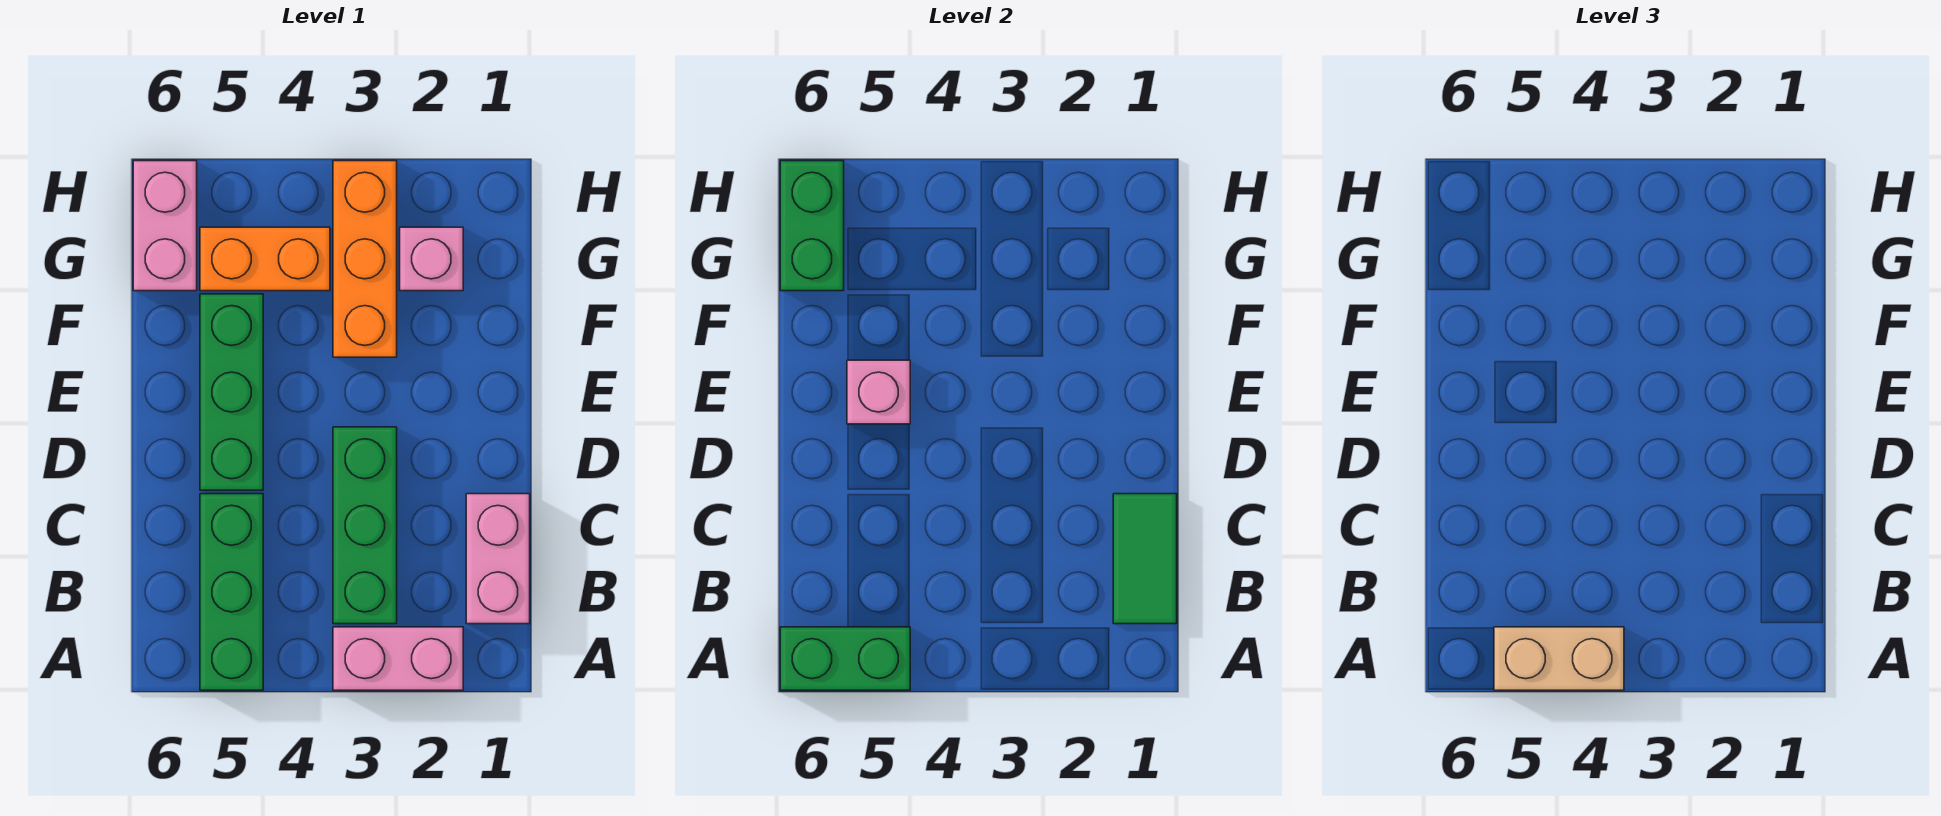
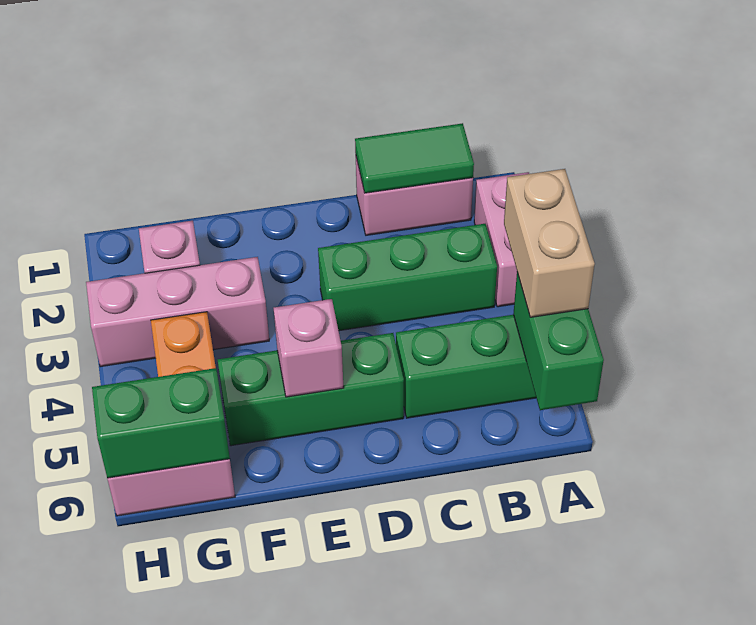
orange brick F3:H3 level 1 -> pink brick F3:H3 level 1

